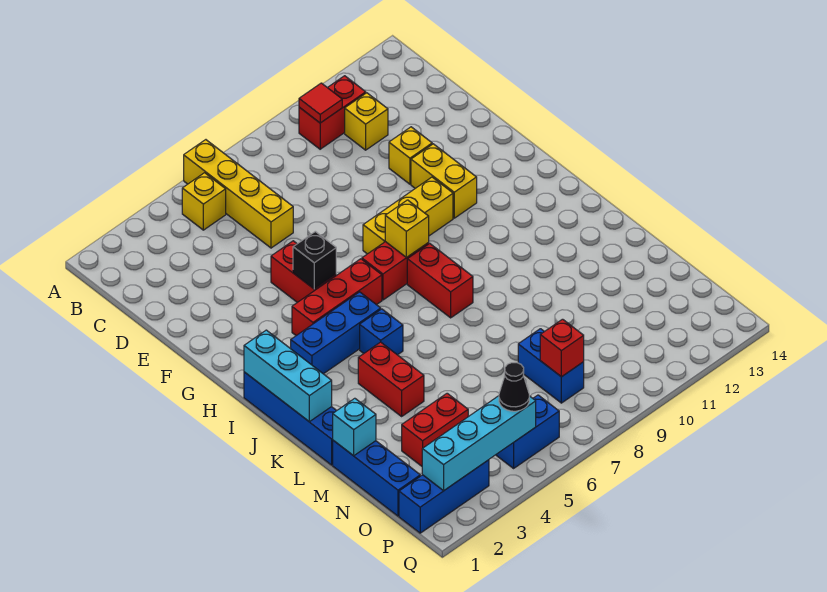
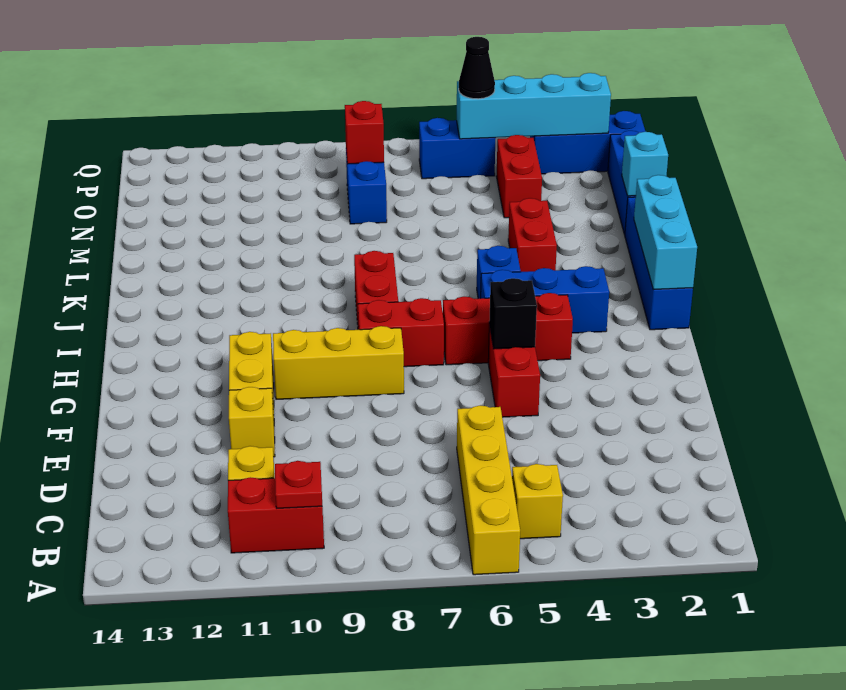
red tile B10 level 2 -> red plate B10 level 2
yellow brick H8 level 2 -> none
red brick N3:N4 level 1 -> red brick N4:O4 level 1

